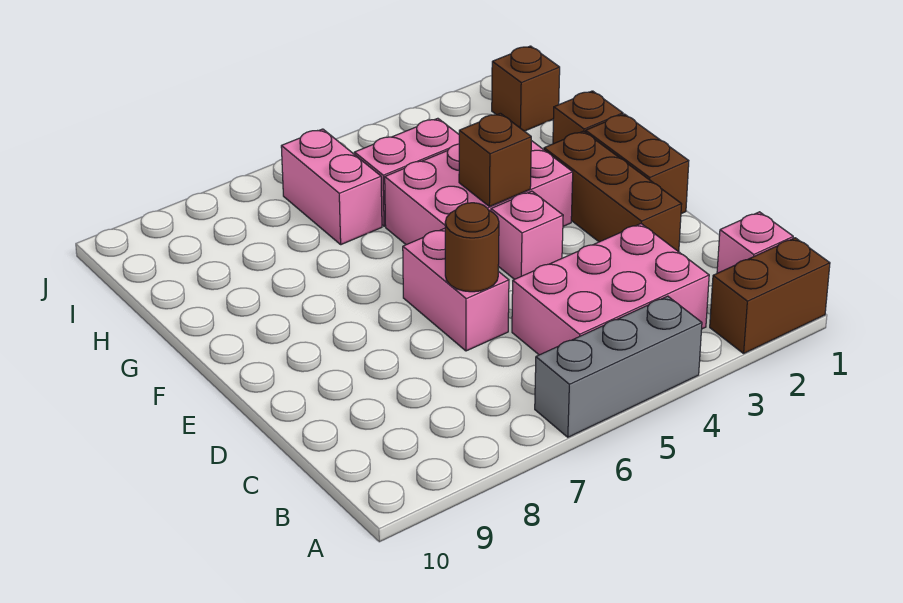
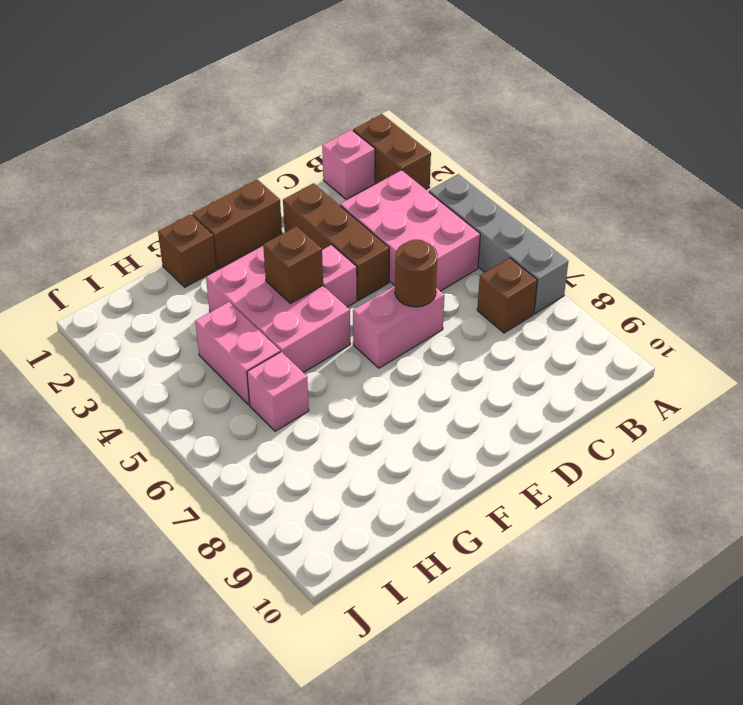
grey brick A4:A6 level 1 -> grey brick A4:A7 level 1
brown brick D2:F2 level 1 -> brown brick D2:D4 level 1
pink brick H6:I6 level 1 -> pink brick H6 level 1
brown brick I1 level 1 -> brown brick B7 level 1

